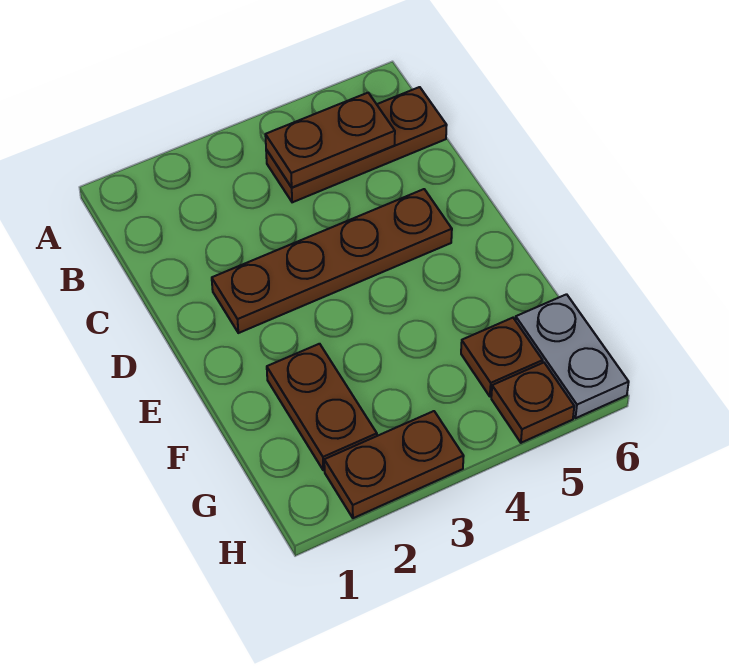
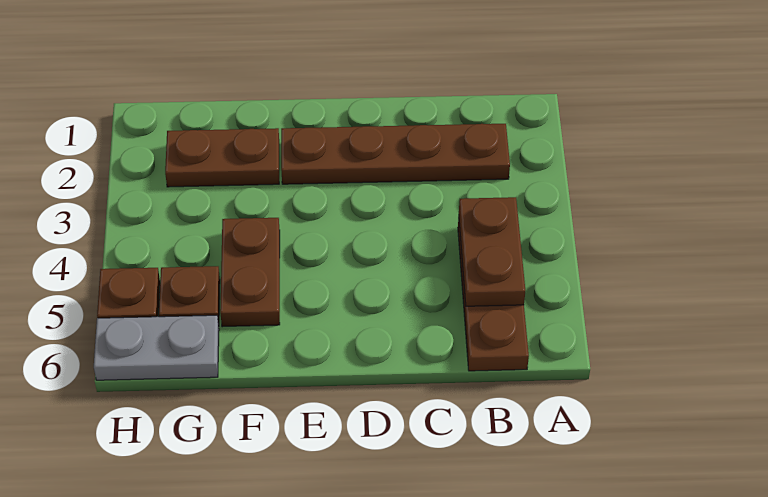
brown plate D2:D5 level 1 -> brown plate B2:E2 level 1
brown plate H2:H3 level 1 -> brown plate F4:F5 level 1

